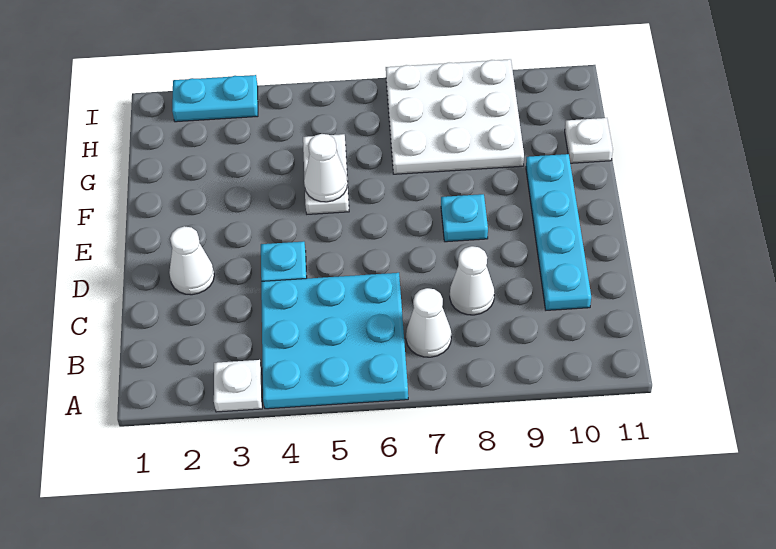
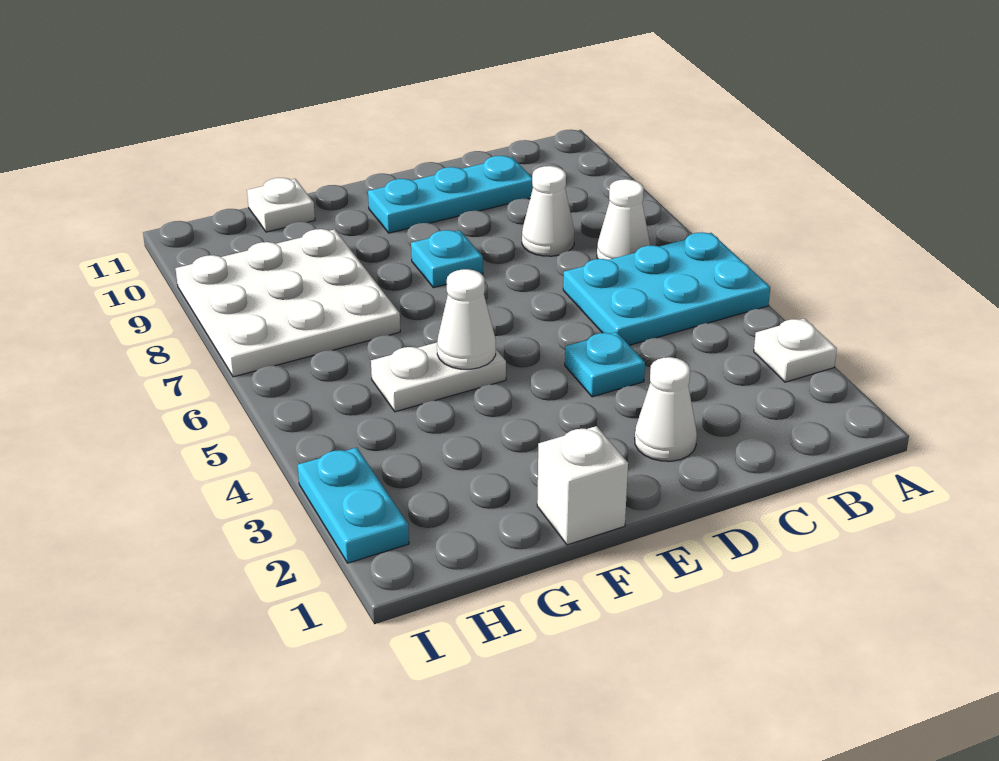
cyan plate A4:C6 level 1 -> cyan plate A5:C6 level 1
cyan plate C10:F10 level 1 -> cyan plate C10:E10 level 1
none -> white brick F1 level 1

